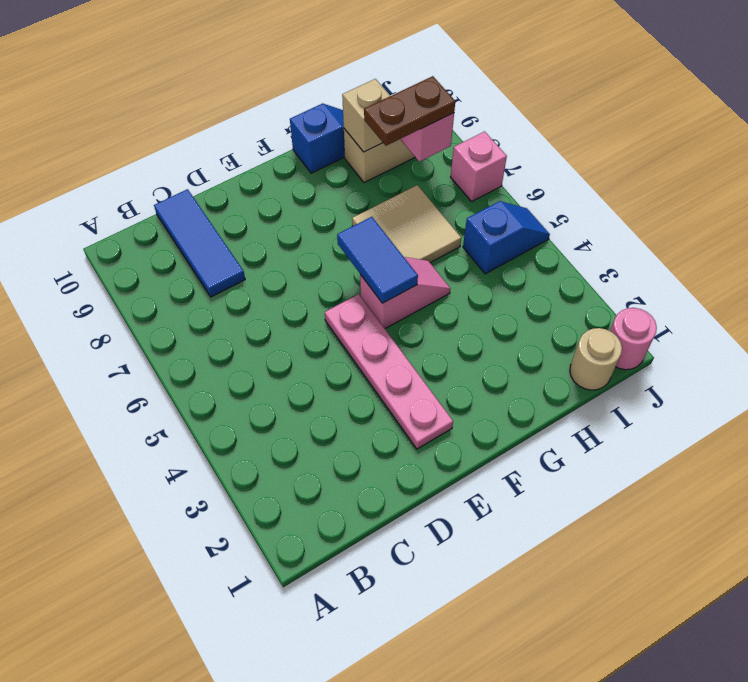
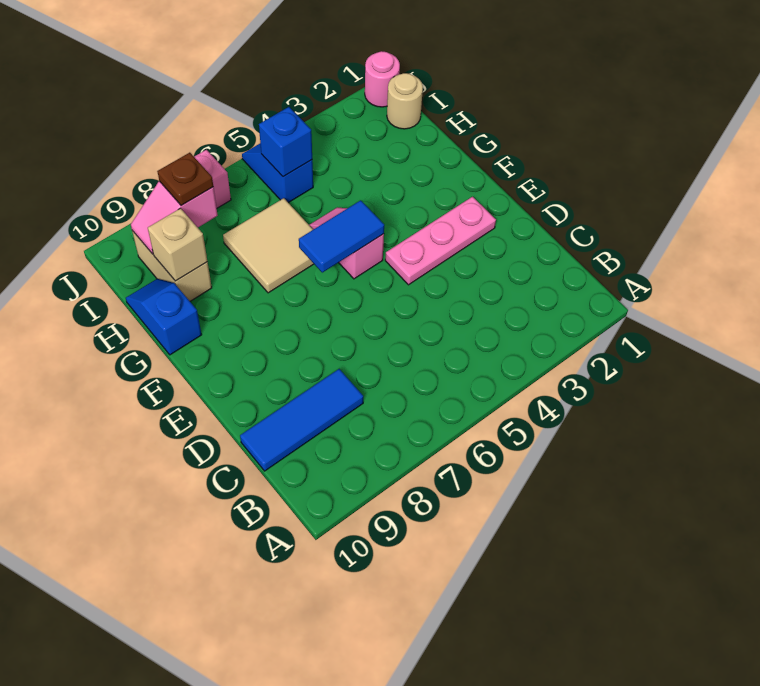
pink plate E2:E5 level 1 -> pink plate E2:E4 level 1
brown plate H8:I8 level 3 -> brown plate I8 level 3
none -> blue brick I5 level 2

